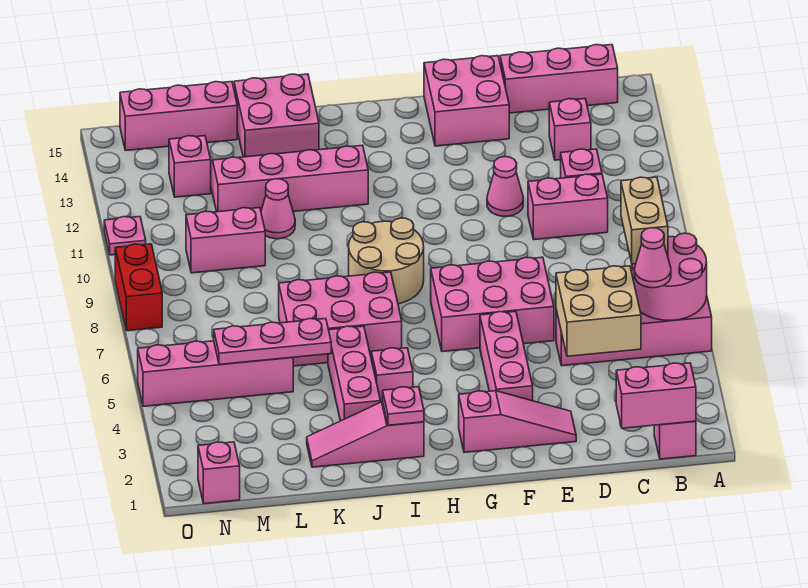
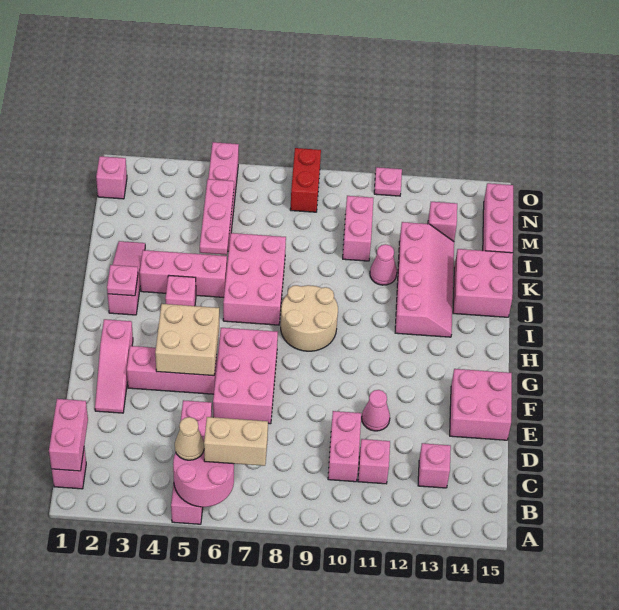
pink cone B5 level 3 -> tan cone B5 level 3
pink brick B15:D15 level 1 -> none
tan brick C4:D5 level 2 -> tan brick F4:G5 level 2
red brick O8:O9 level 1 -> red brick N8:O8 level 1

